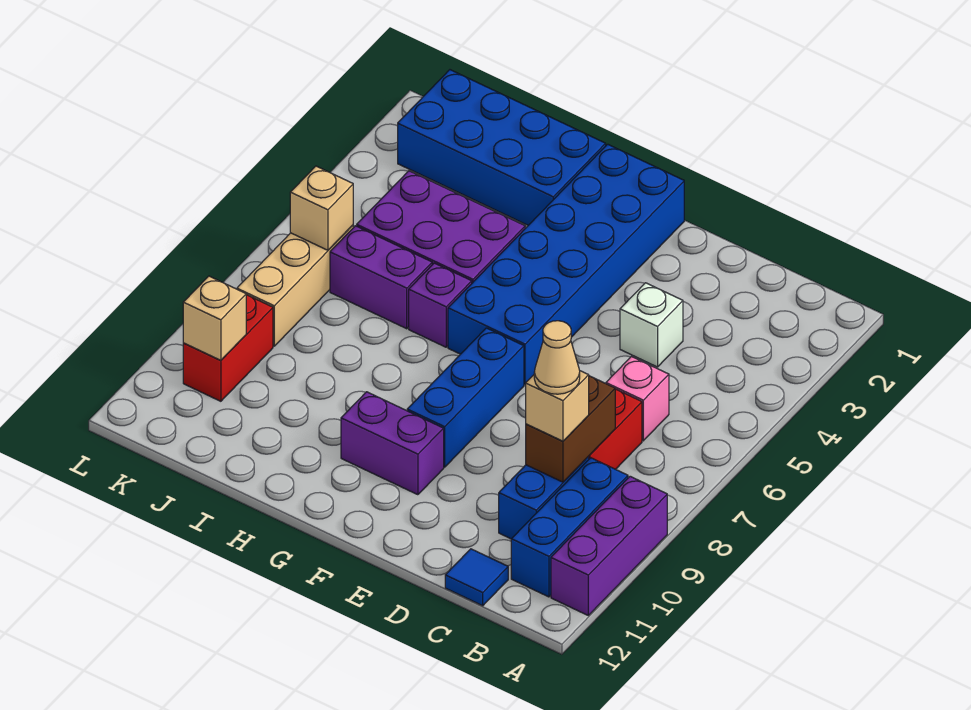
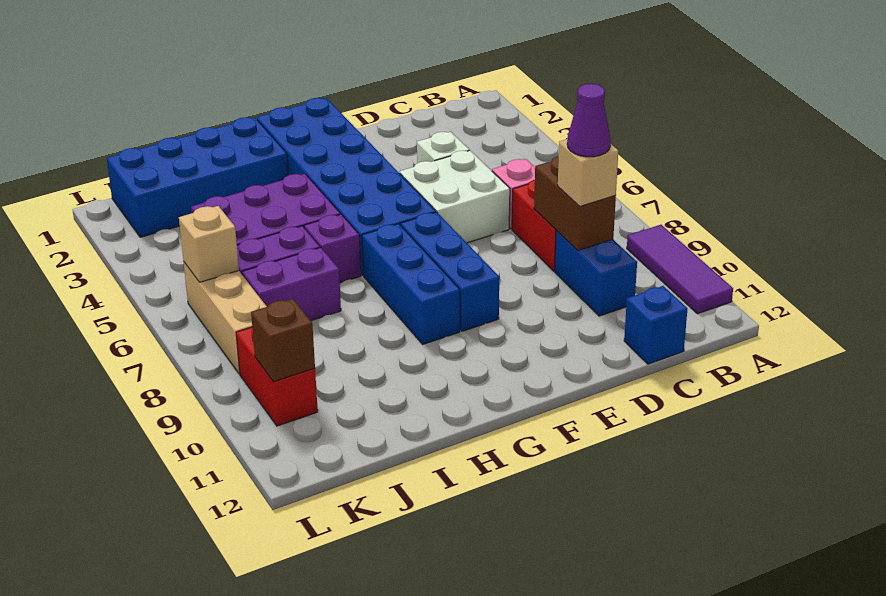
purple brick A9:A11 level 1 -> purple tile A9:A11 level 1
blue brick B9:B11 level 1 -> blue brick G7:G9 level 1
tan cone C9 level 4 -> purple cone C9 level 4
blue tile C12 level 1 -> blue brick C12 level 1
none -> white brick D5:E6 level 1
purple brick F10:G10 level 1 -> purple brick I7:J7 level 1
tan brick K10 level 2 -> brown brick K10 level 2

